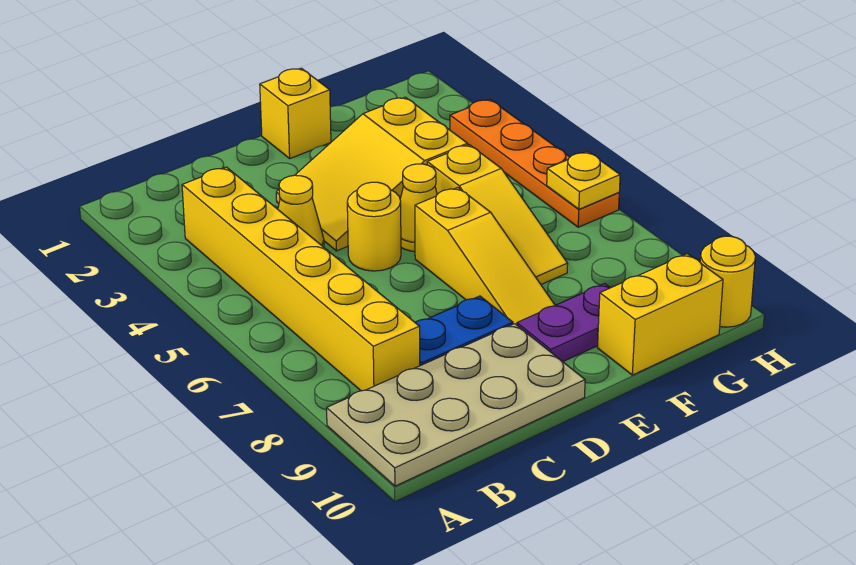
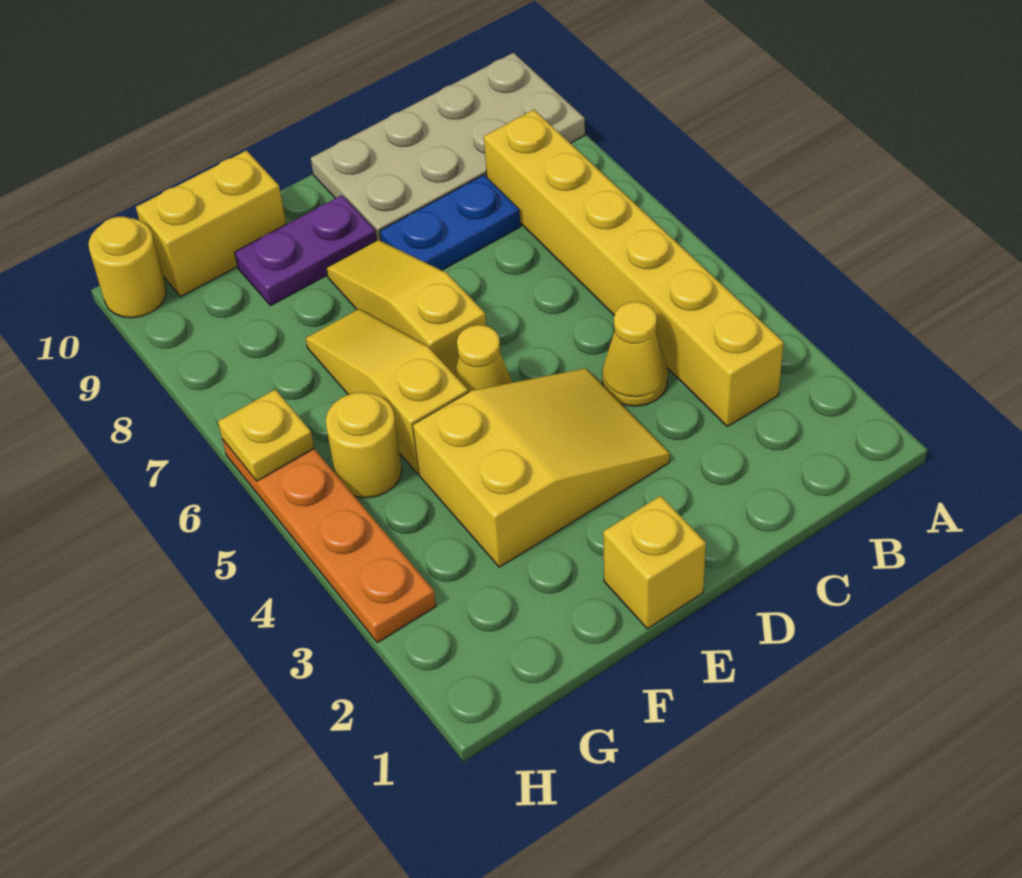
yellow round brick D5 level 1 -> yellow round brick G5 level 1

